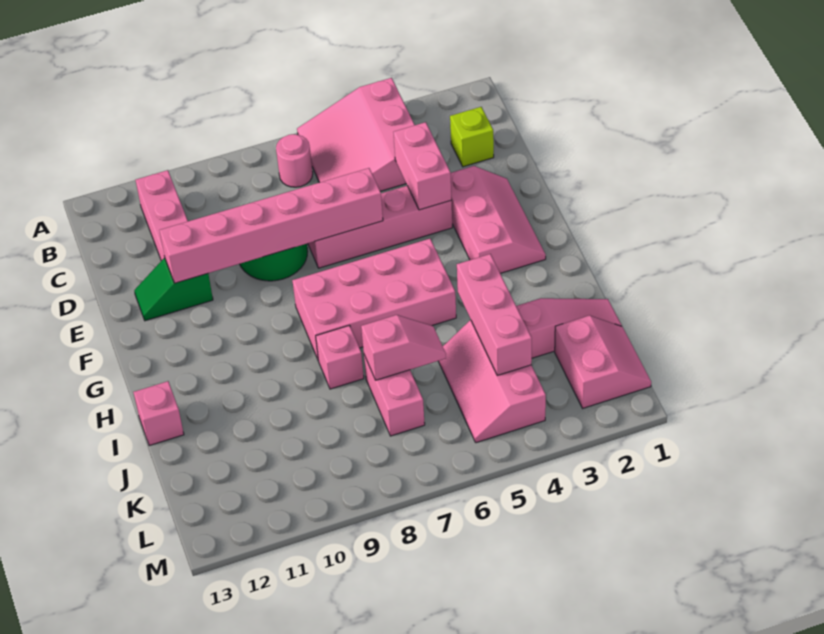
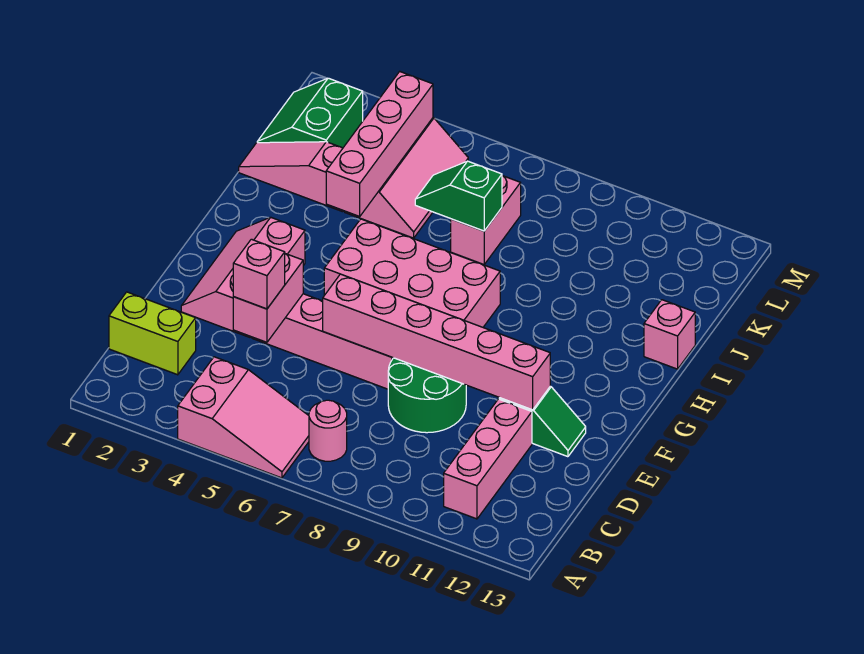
pink slope A4:C6 level 1 top 4 -> pink slope A4:B6 level 1 top 4
lime brick C2 level 1 -> lime brick C1:C2 level 1
pink brick I4:K4 level 2 -> pink brick I4:L4 level 2
pink brick I8 level 1 -> pink brick D4 level 3
pink slope J6:J7 level 2 top 7 -> green slope J6:J7 level 2 top 7
pink slope K1:L2 level 1 top 2 -> green slope K1:L2 level 1 top 2

